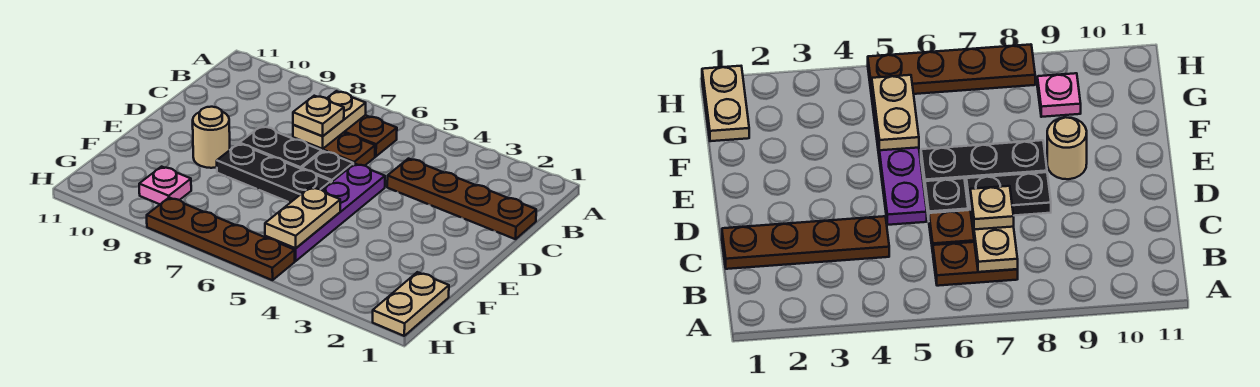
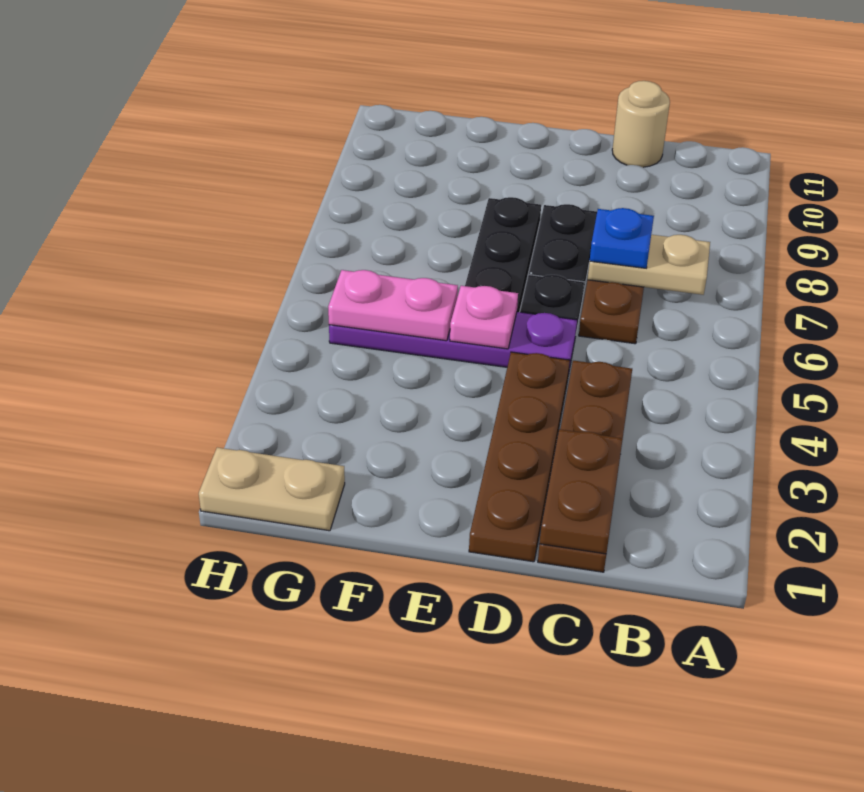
brown plate B6:B7 level 1 -> brown plate C1:C2 level 2
tan plate C7 level 3 -> blue plate C7 level 3
tan round brick E9 level 1 -> tan round brick C11 level 1
tan plate F5:G5 level 2 -> pink plate F5:G5 level 2
pink plate G9 level 1 -> pink plate E5 level 2
brown plate H5:H8 level 1 -> brown plate D1:D4 level 1

